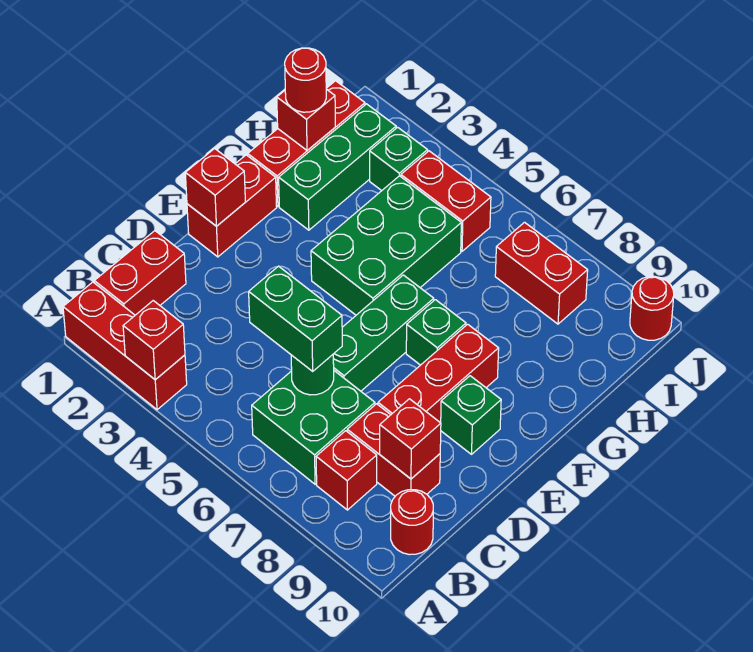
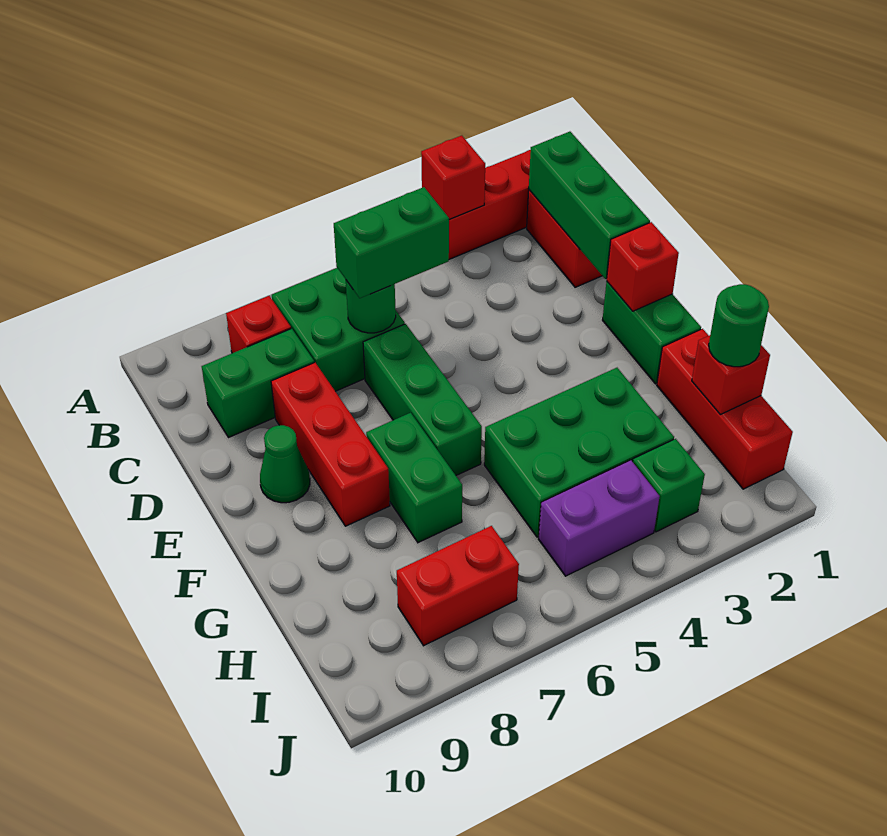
red round brick B10 level 1 -> none
red brick C8:C9 level 1 -> green brick C8:C9 level 1
red brick C9 level 2 -> none
red brick E1:F1 level 1 -> green brick E1:F1 level 1
green brick E9 level 1 -> green cone E9 level 1
green brick F4:H5 level 1 -> green brick G3:H5 level 1
green brick F7 level 1 -> green brick F7:G7 level 1
green brick G2:I2 level 1 -> green brick B1:D1 level 2
red round brick H1 level 3 -> green round brick H1 level 3
red brick I4:I5 level 1 -> purple brick I4:I5 level 1
red round brick J10 level 1 -> none

